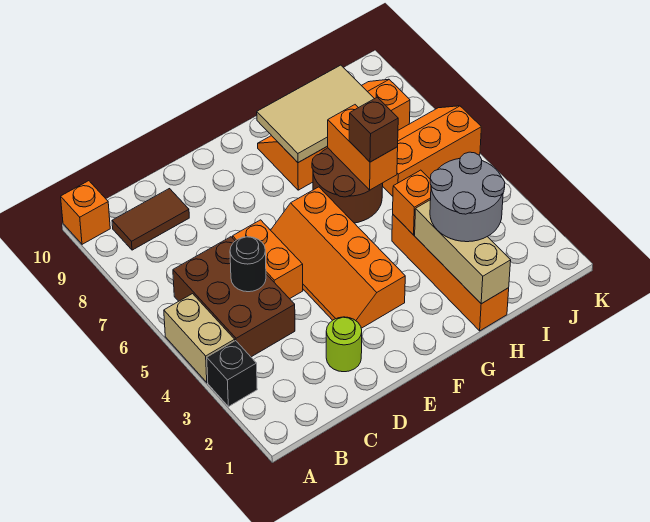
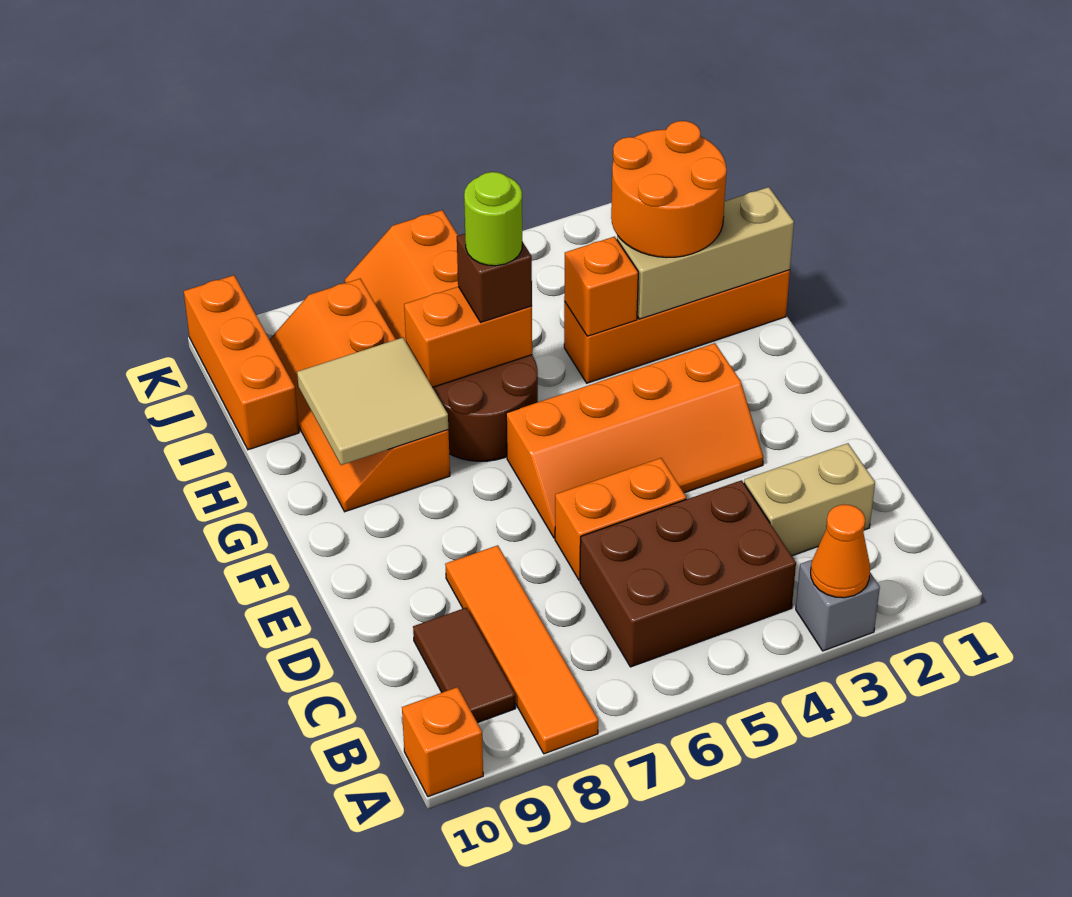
black brick A3 level 1 -> grey brick A3 level 1
none -> orange cone A3 level 2
tan brick A4:A5 level 1 -> tan brick C2:C3 level 1
none -> orange tile A8:D8 level 1
black round brick C5 level 2 -> none
lime round brick D2 level 1 -> lime round brick H6 level 4
tan tile G8:I9 level 2 -> tan tile G8:H9 level 2
grey round brick H2:I3 level 3 -> orange round brick H2:I3 level 3
none -> orange brick I10:K10 level 1

